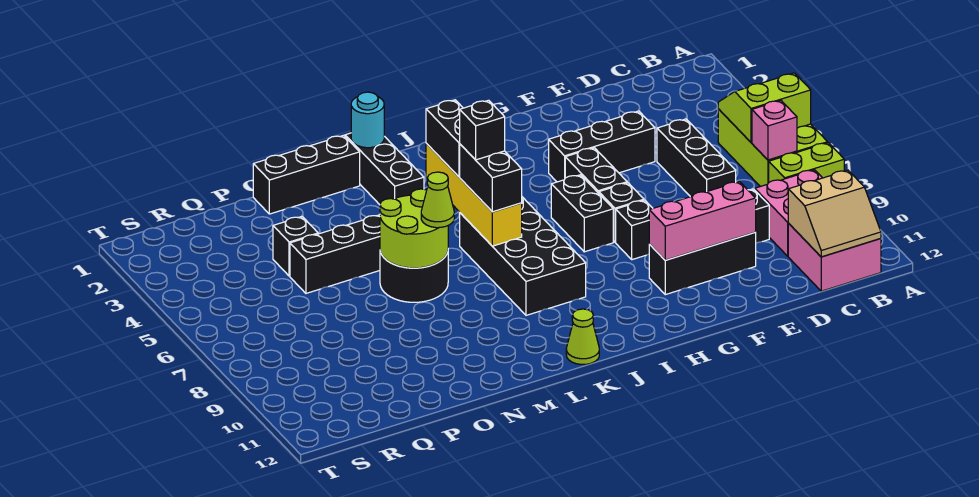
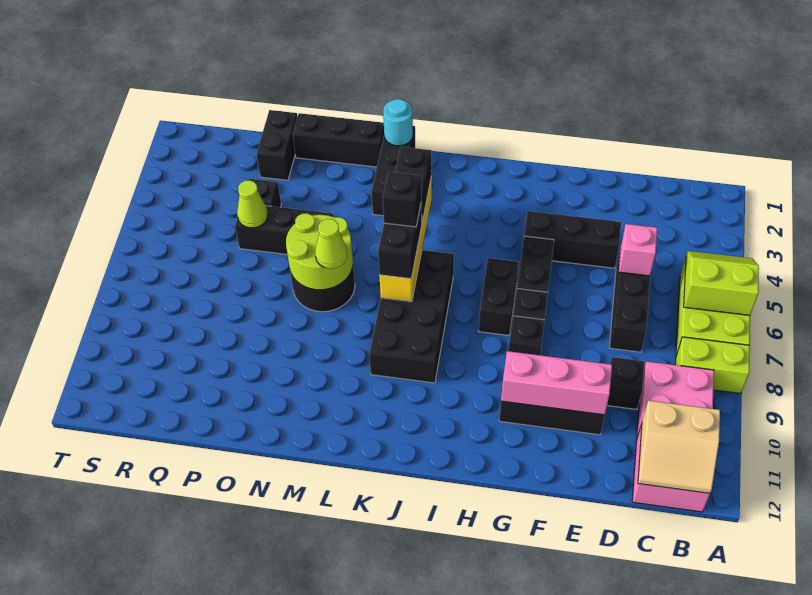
pink brick B7 level 2 -> pink brick D5 level 2
lime cone K12 level 1 -> lime cone P5 level 2
none -> black brick P1:P2 level 1

